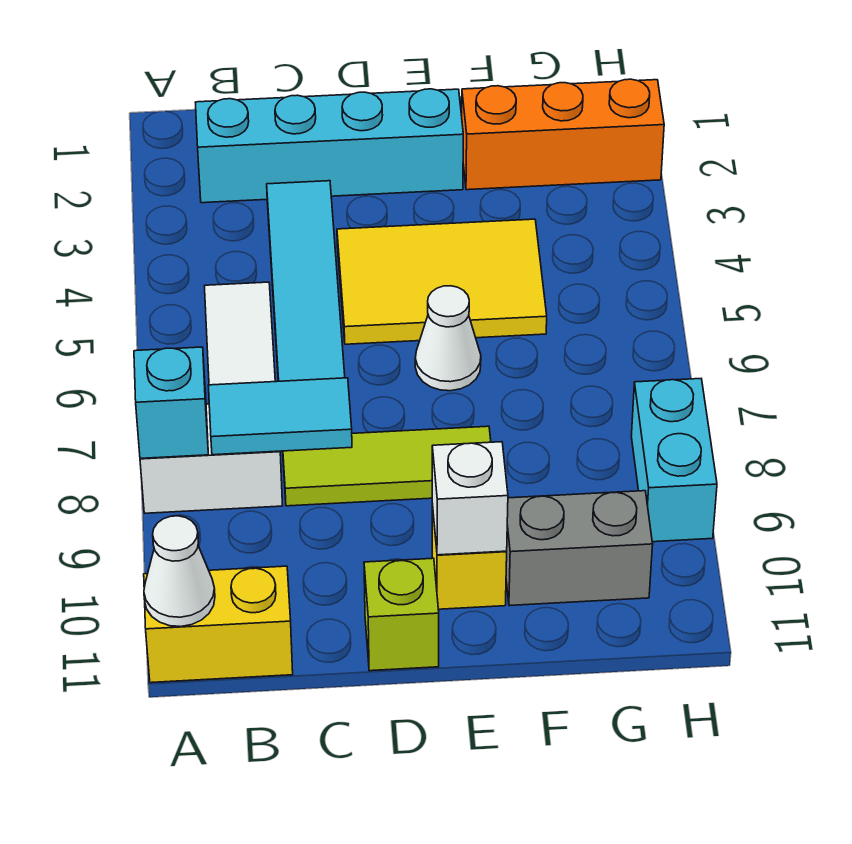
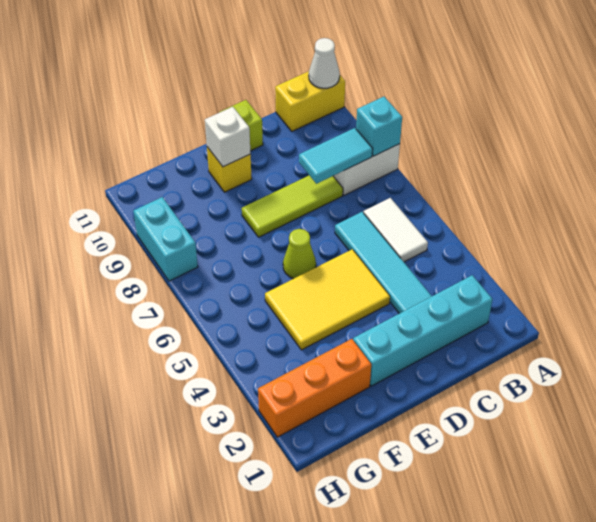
white cone E6 level 1 -> lime cone E6 level 1
grey brick F10:G10 level 1 -> none

